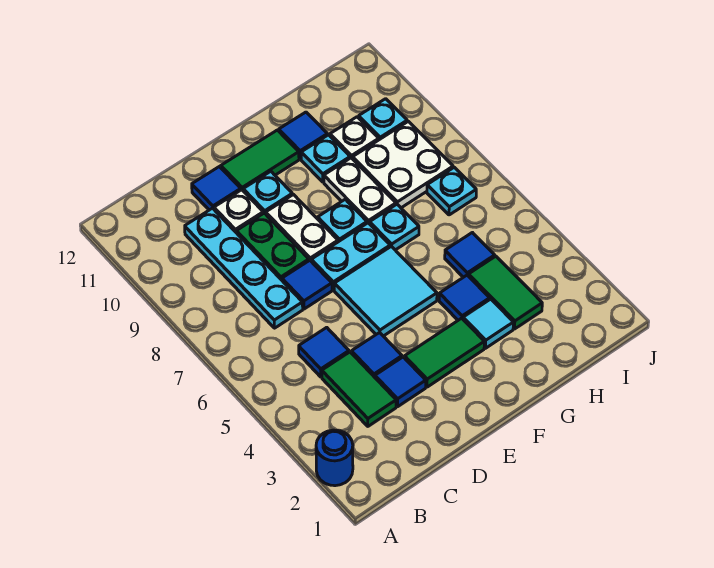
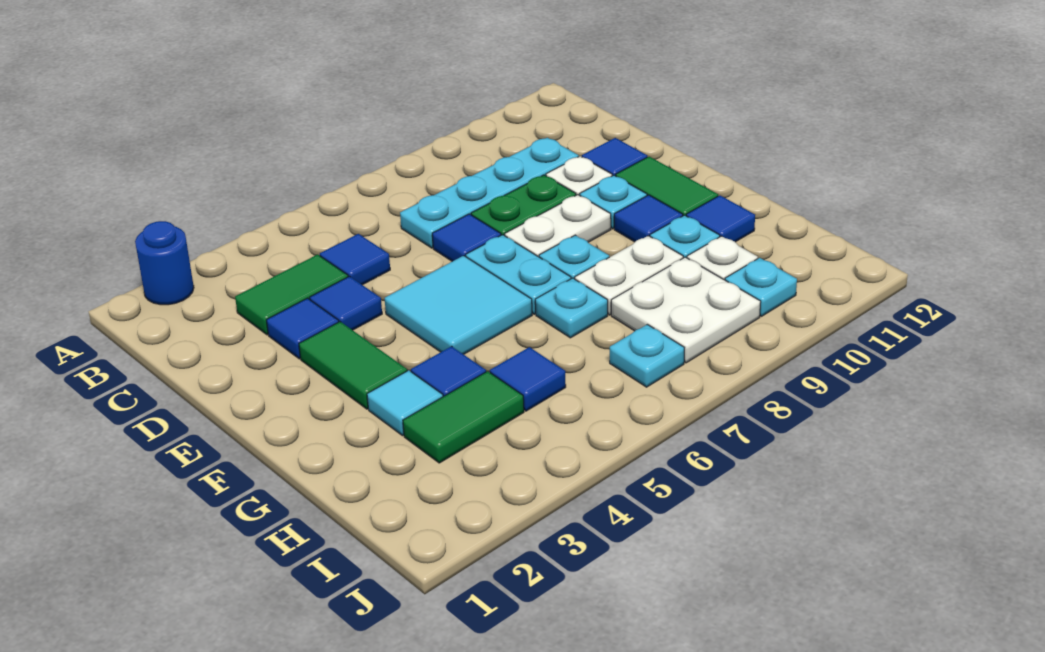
none -> blue tile F10 level 1

